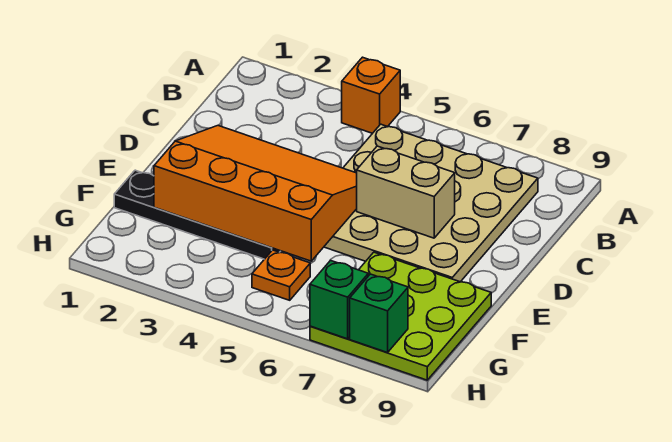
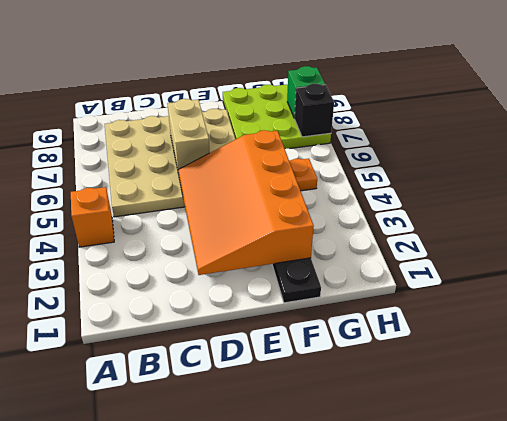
green brick H7 level 2 -> black brick H7 level 2

